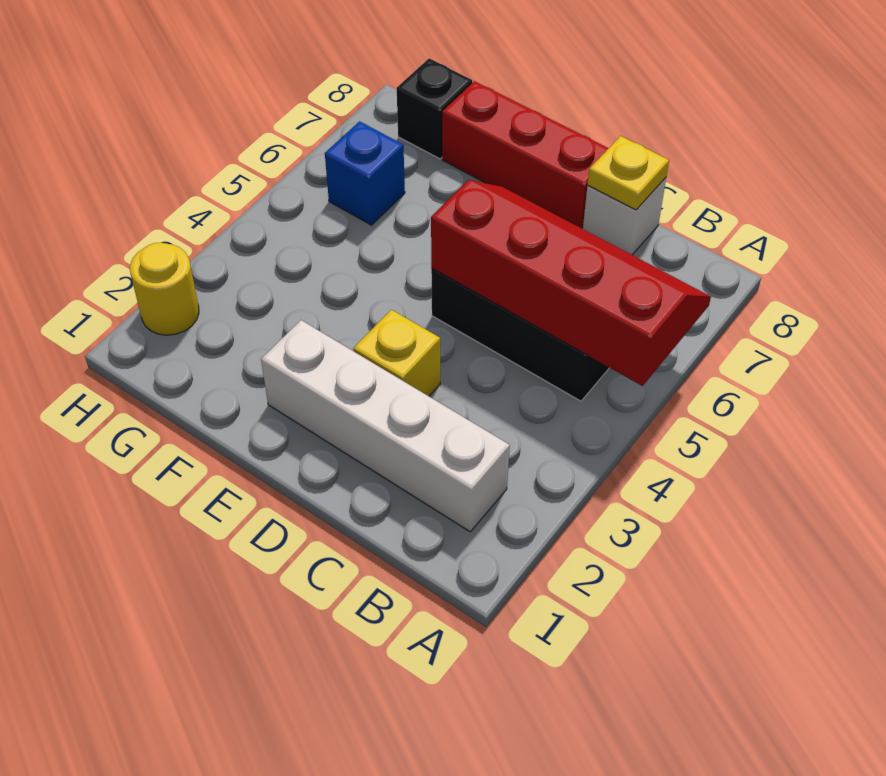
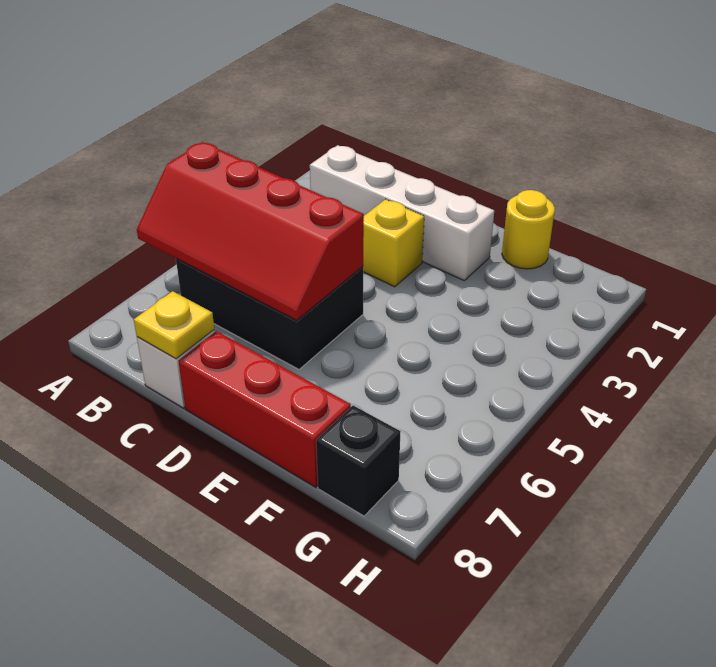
blue brick G6 level 1 -> none
yellow round brick H2 level 1 -> yellow round brick F1 level 1

